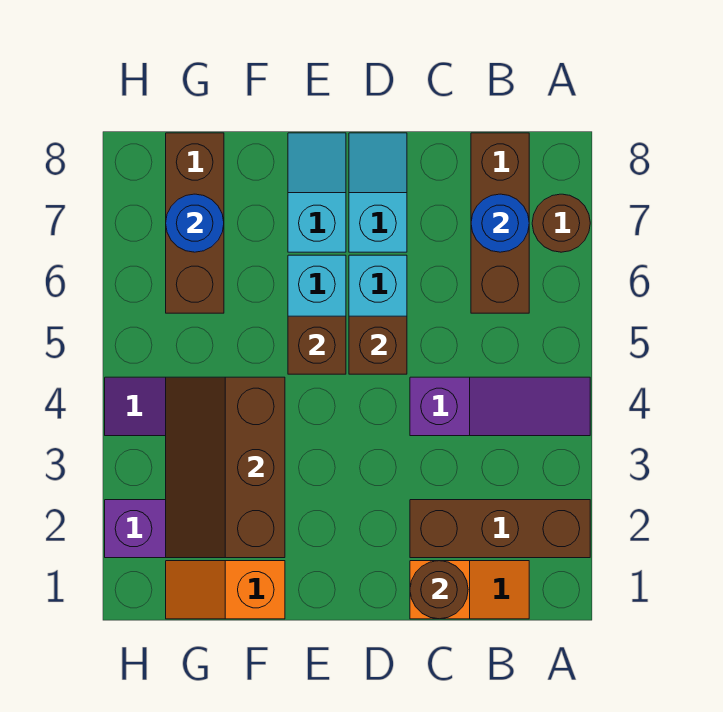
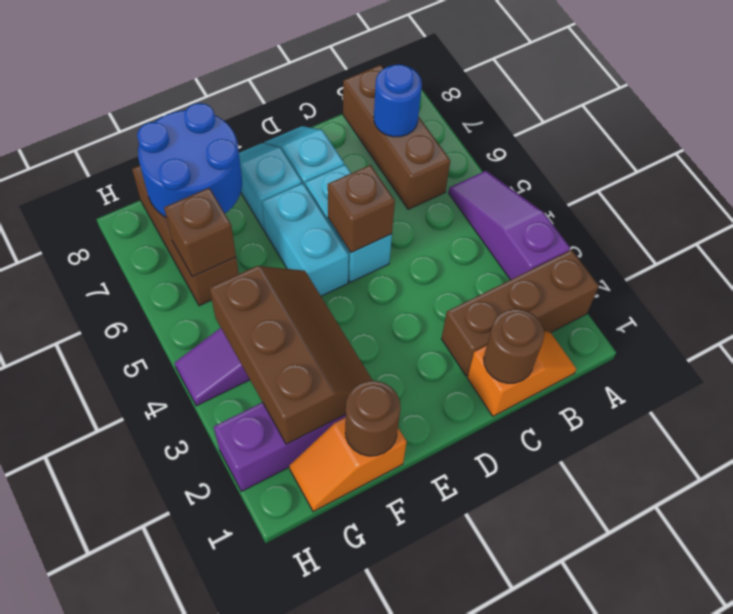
purple slope A4:C4 level 1 top C -> purple slope A3:A5 level 1 top 3
brown round brick A7 level 1 -> brown round brick F1 level 2
brown brick E5 level 2 -> brown brick G6 level 2
brown slope F2:G4 level 2 top F -> brown slope F2:G4 level 2 top G
blue round brick G7 level 2 -> blue round brick F7:G8 level 2

